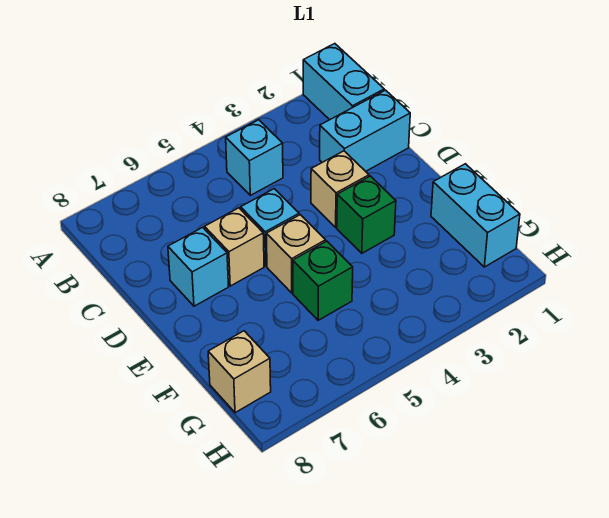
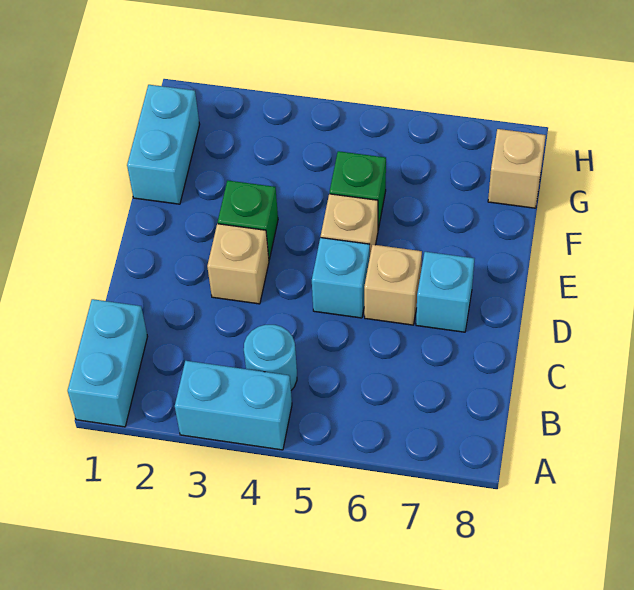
cyan brick B4 level 1 -> cyan round brick B4 level 1
cyan brick C1:C2 level 1 -> cyan brick A3:A4 level 1

